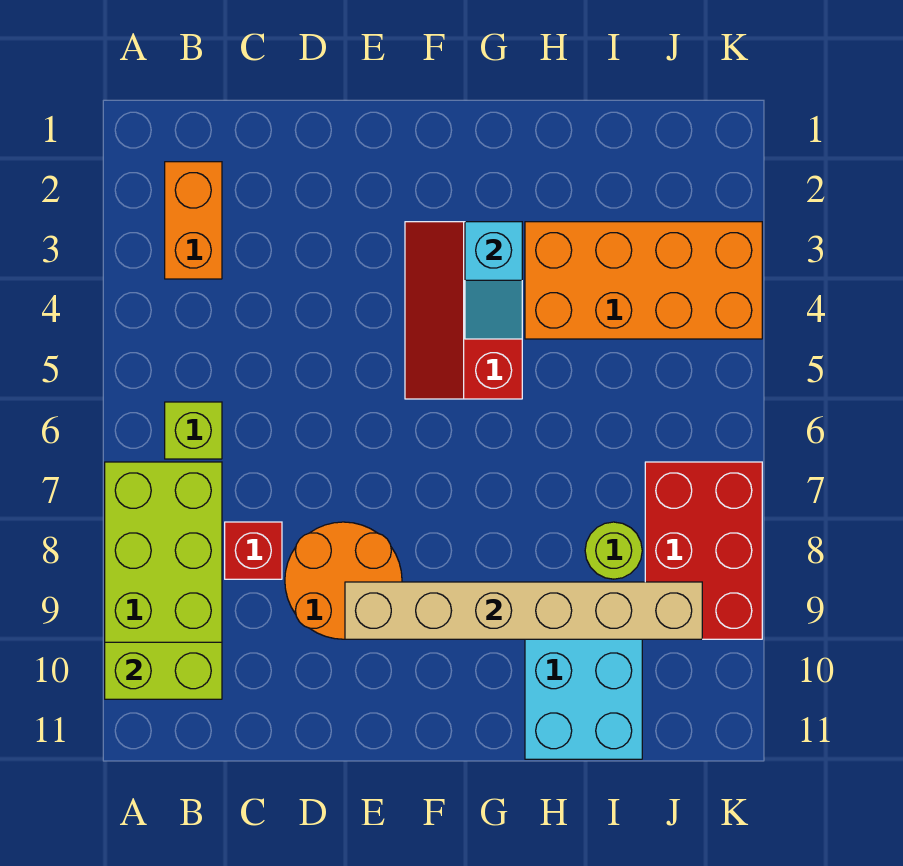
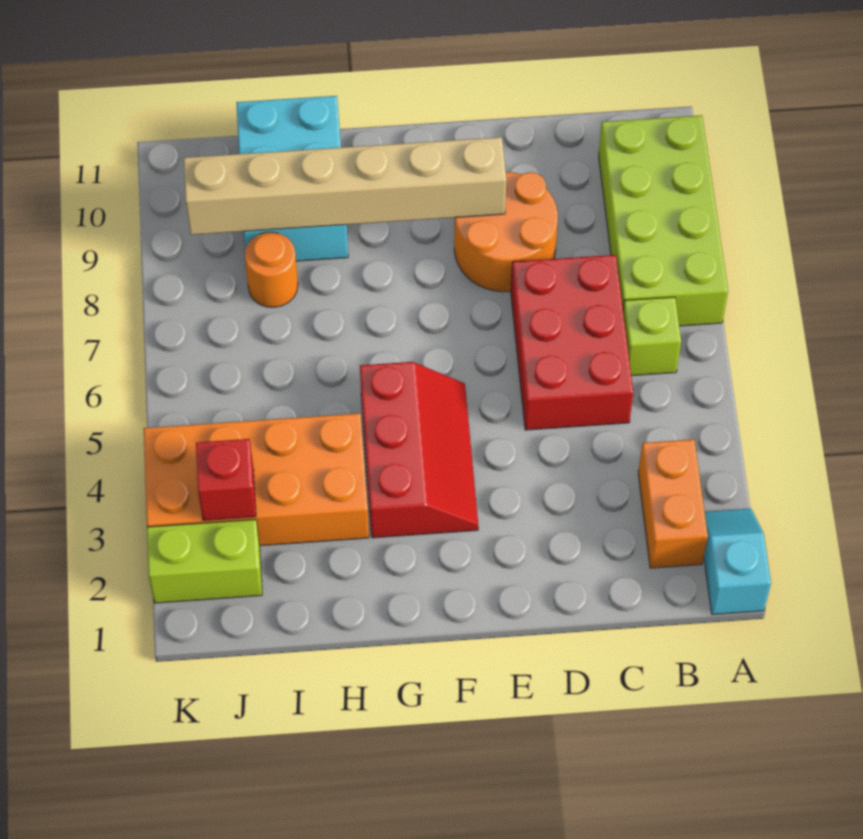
lime brick A10:B10 level 2 -> lime brick J2:K2 level 1
red brick C8 level 1 -> red brick J3 level 2
cyan slope G3:G4 level 2 top 3 -> cyan slope A1:A2 level 1 top 1
lime round brick I8 level 1 -> orange round brick I8 level 1
red brick J7:K9 level 1 -> red brick C5:D7 level 1

